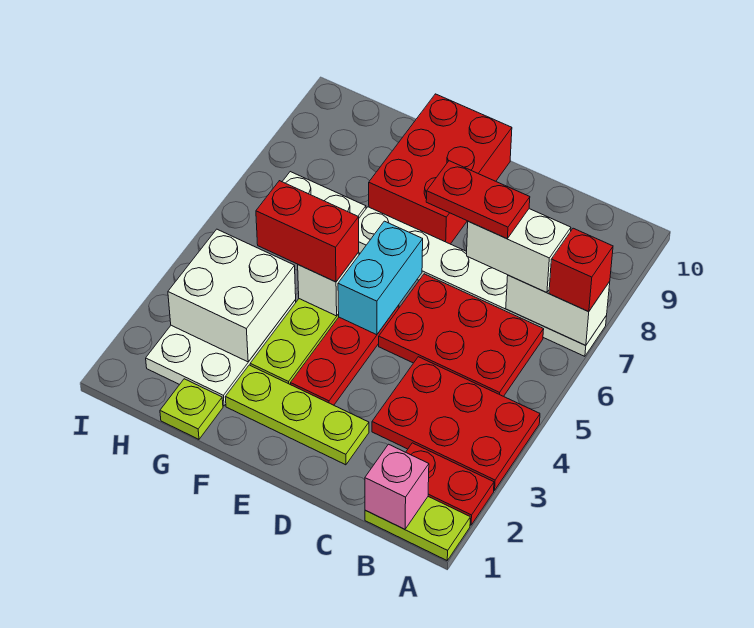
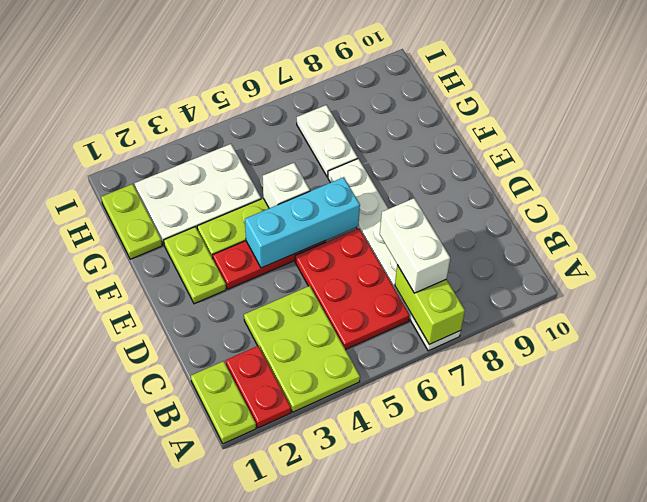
red plate A3:C4 level 1 -> lime plate A3:C4 level 1
white brick A7:B7 level 2 -> lime brick A7:B7 level 2
red brick A7 level 3 -> none
pink brick B1 level 2 -> none
red plate C7:D7 level 4 -> none
lime plate D2:F2 level 1 -> lime plate E2:F2 level 1
cyan brick E5:E6 level 2 -> cyan brick E4:E6 level 2
red brick E8:F10 level 1 -> none
red brick F5:G5 level 3 -> none
lime plate G1 level 1 -> lime plate G1:H1 level 1
white brick G3:H4 level 2 -> none

